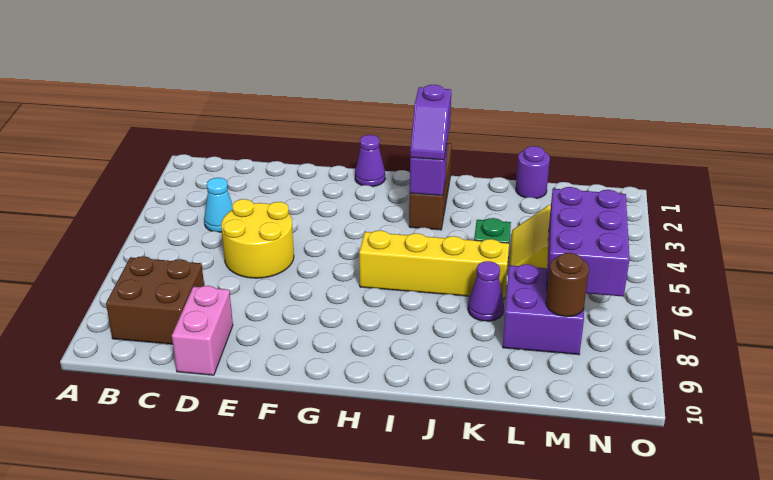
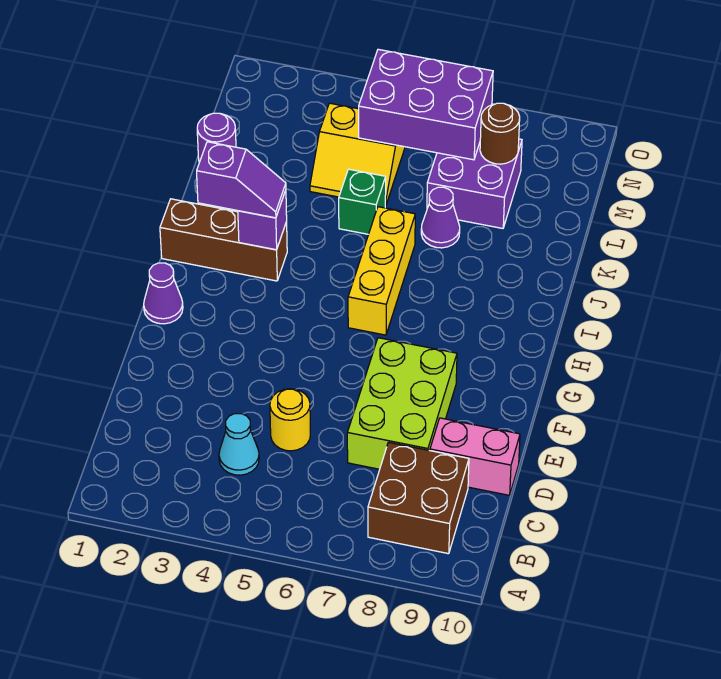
yellow round brick D5:E6 level 1 -> yellow round brick D5 level 1
none -> lime brick D7:F8 level 1
yellow brick H6:K6 level 1 -> yellow brick H6:J6 level 1

